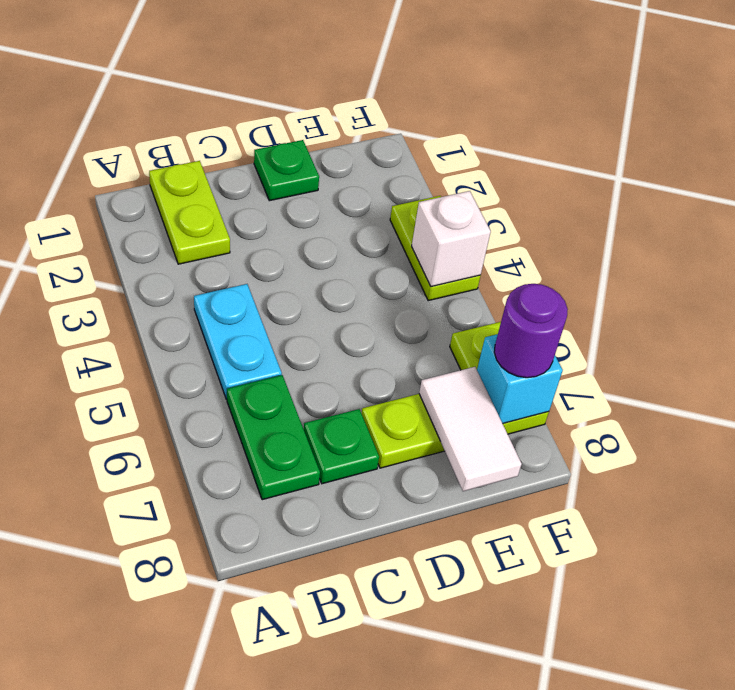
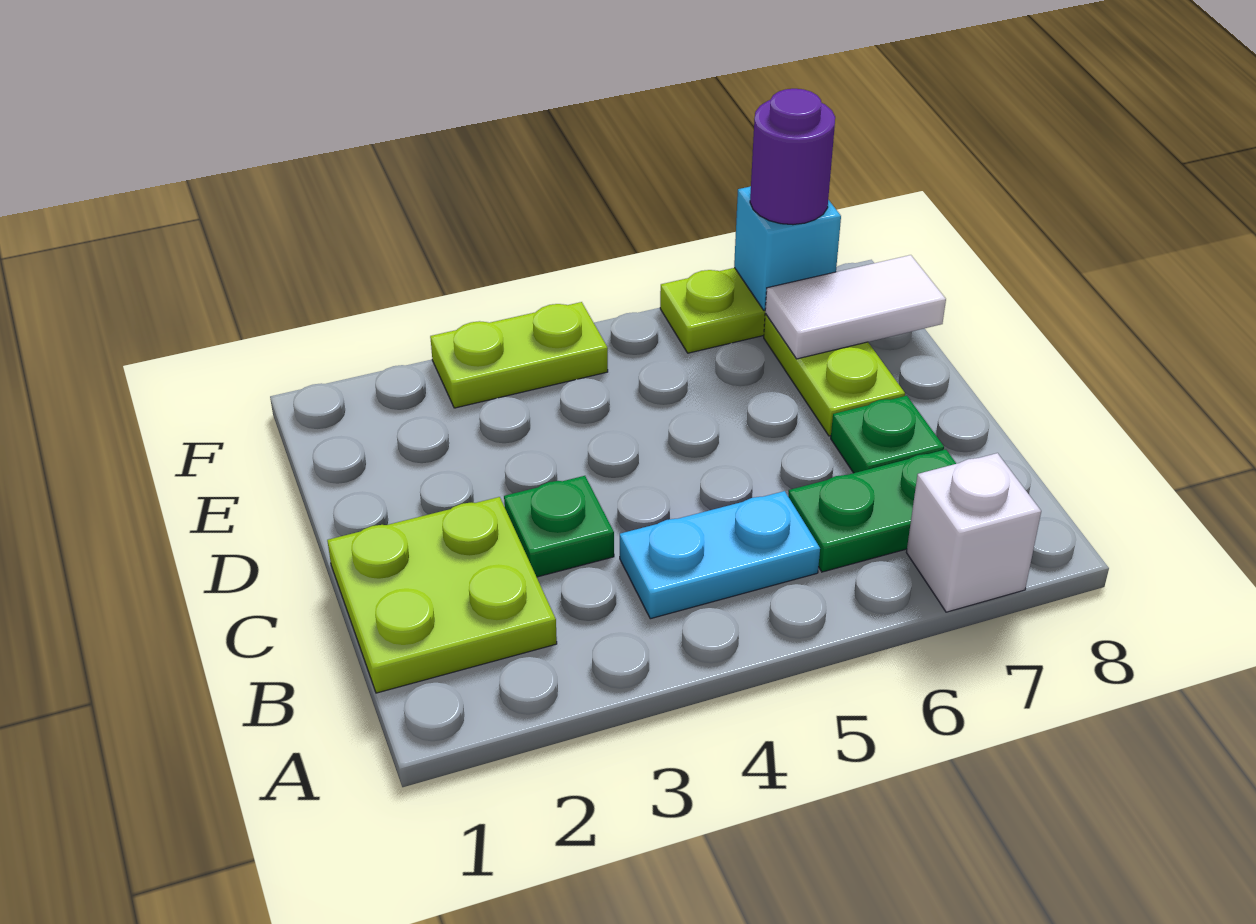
lime plate B1:B2 level 1 -> lime plate B1:C2 level 1
green plate D1 level 1 -> green plate C3 level 1
white brick F4 level 2 -> white brick A7 level 1

